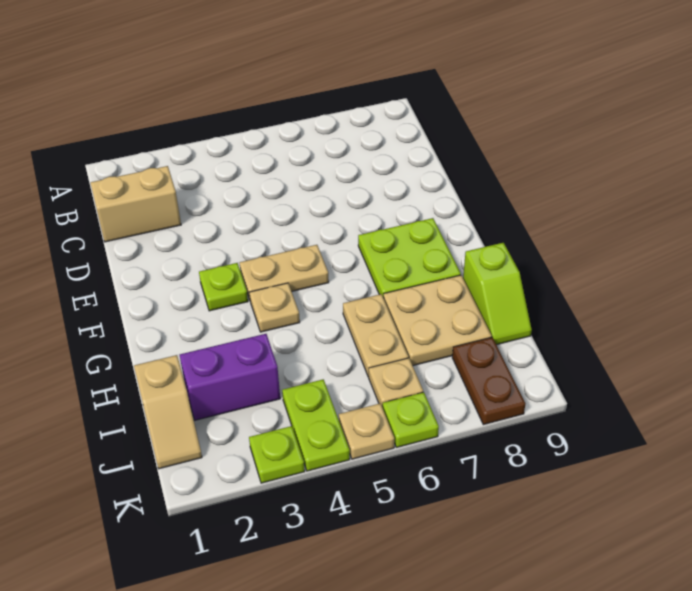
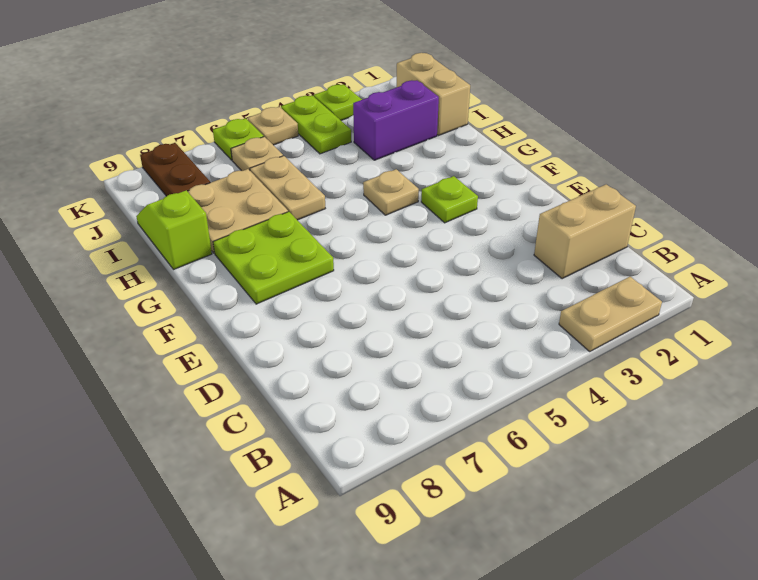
tan plate F4:F5 level 1 -> tan plate A2:A3 level 1
tan slope I1:J1 level 1 top I -> tan brick I1:J1 level 1

